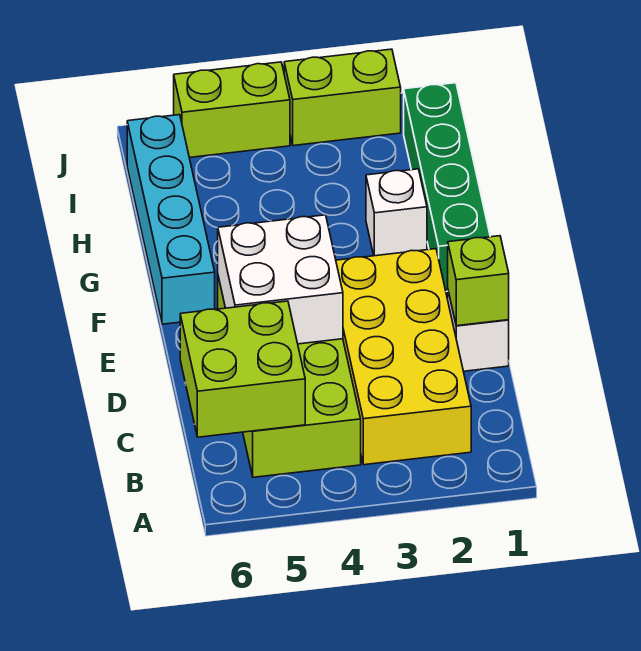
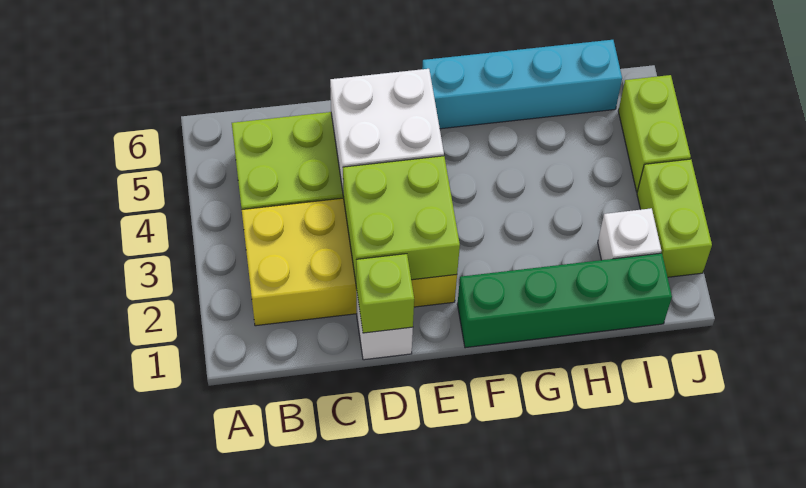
lime brick B5:C6 level 2 -> lime brick D2:E3 level 2
white brick G2 level 1 -> white brick I2 level 1

